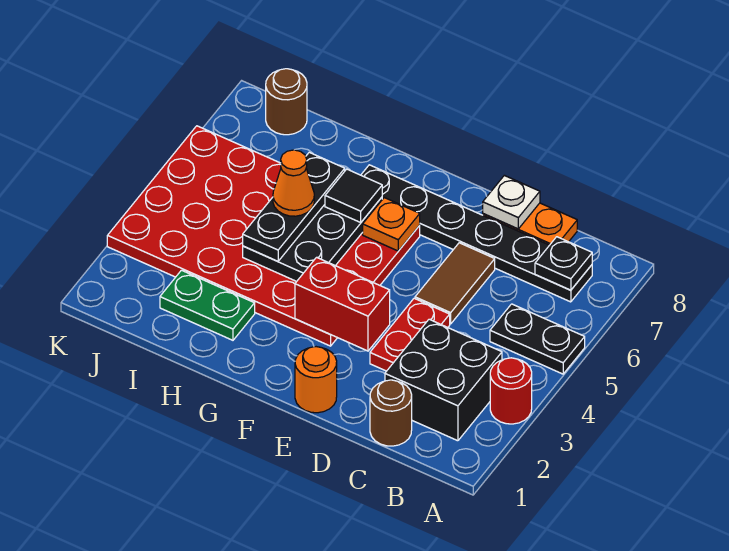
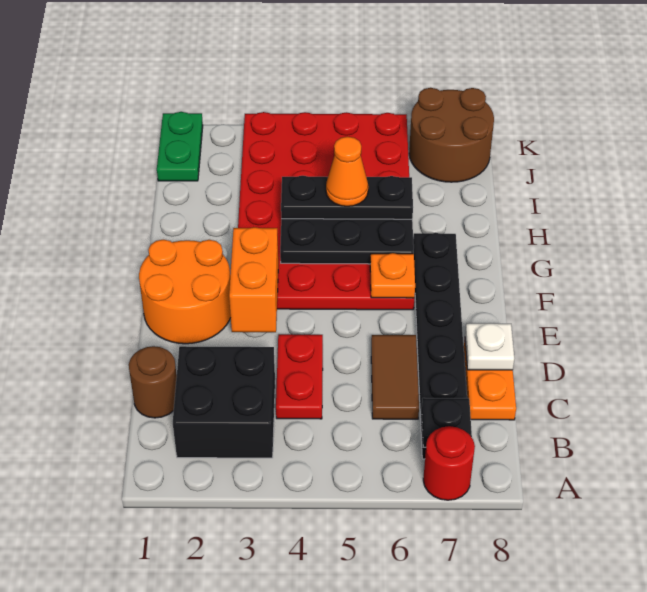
red round brick A3 level 1 -> red round brick A7 level 1
black plate A5:B5 level 1 -> none
red plate D3:D4 level 1 -> red plate C4:D4 level 1
brown tile D5:D6 level 1 -> brown tile C6:D6 level 1
orange round brick E1 level 1 -> orange round brick E1:F2 level 1
red brick E3:F3 level 2 -> orange brick E3:F3 level 2
black tile G6 level 3 -> none
green plate H2:I2 level 1 -> green plate J1:K1 level 1
brown round brick J8 level 1 -> brown round brick J7:K8 level 1

